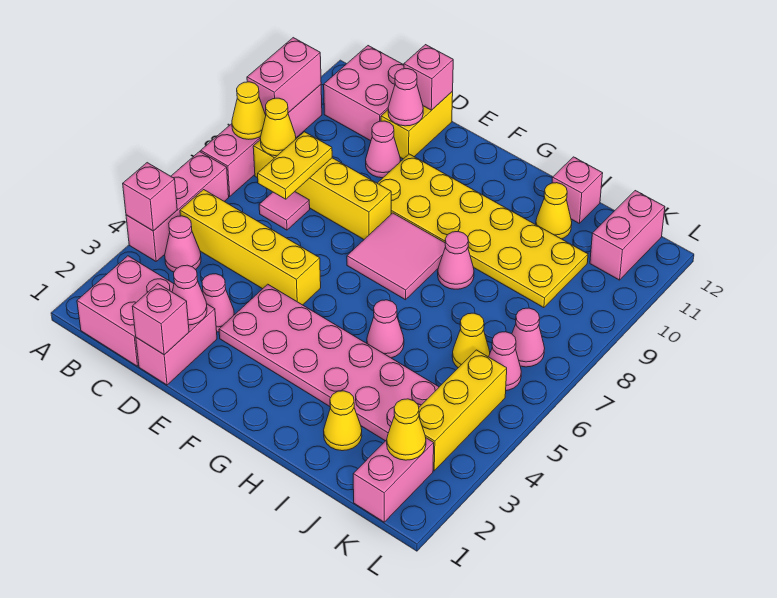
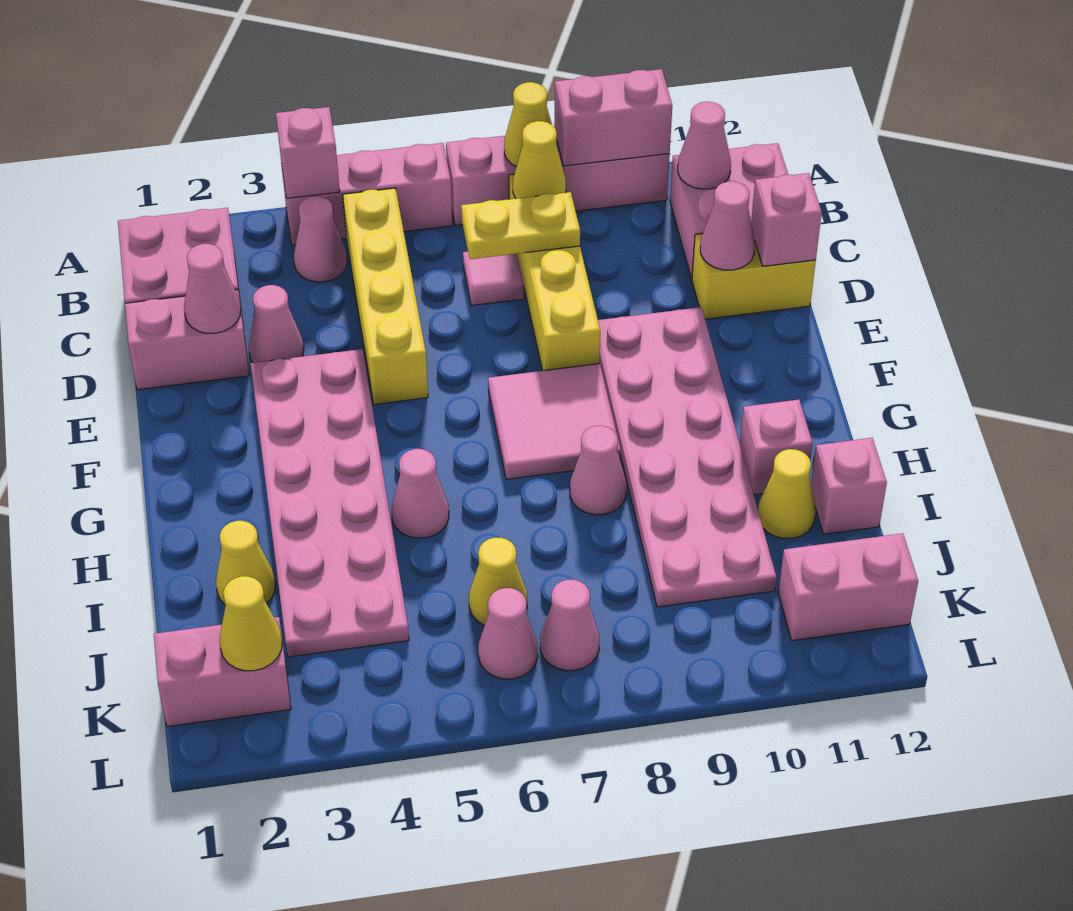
pink brick D1 level 2 -> pink brick H11 level 1
pink cone D10 level 1 -> pink cone B11 level 2
yellow plate E9:J10 level 1 -> pink plate E9:J10 level 1
yellow brick K3:K5 level 1 -> none

